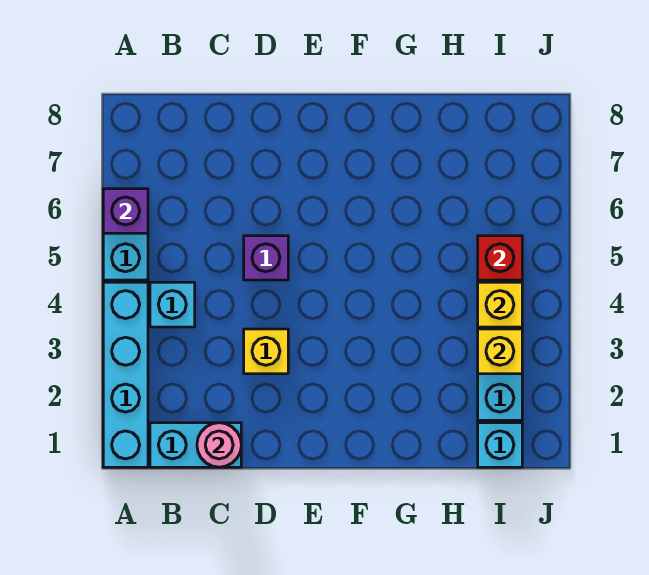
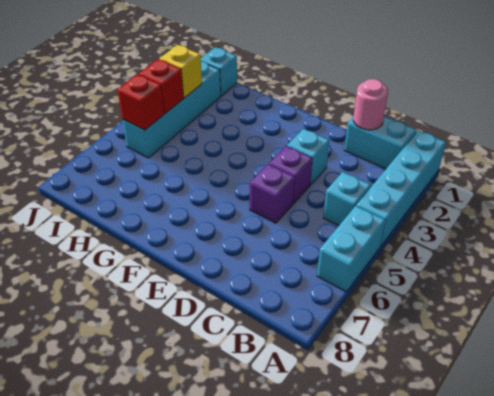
purple brick A6 level 2 -> purple brick D4 level 1
yellow brick D3 level 1 -> cyan brick D3 level 1
yellow brick I4 level 2 -> red brick I4 level 2

